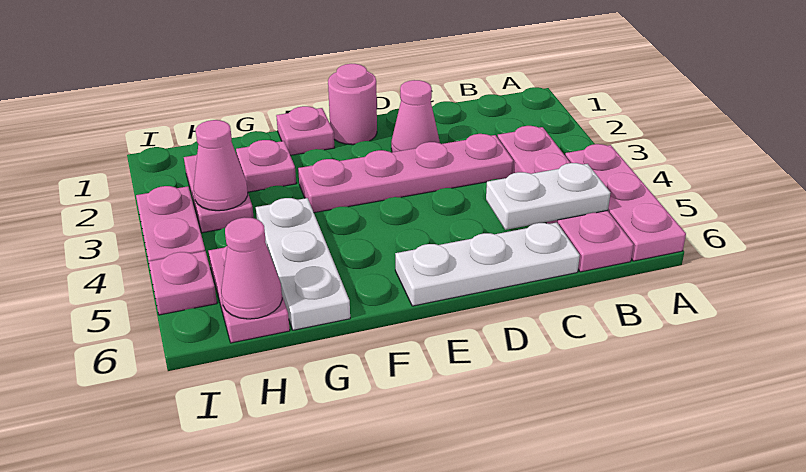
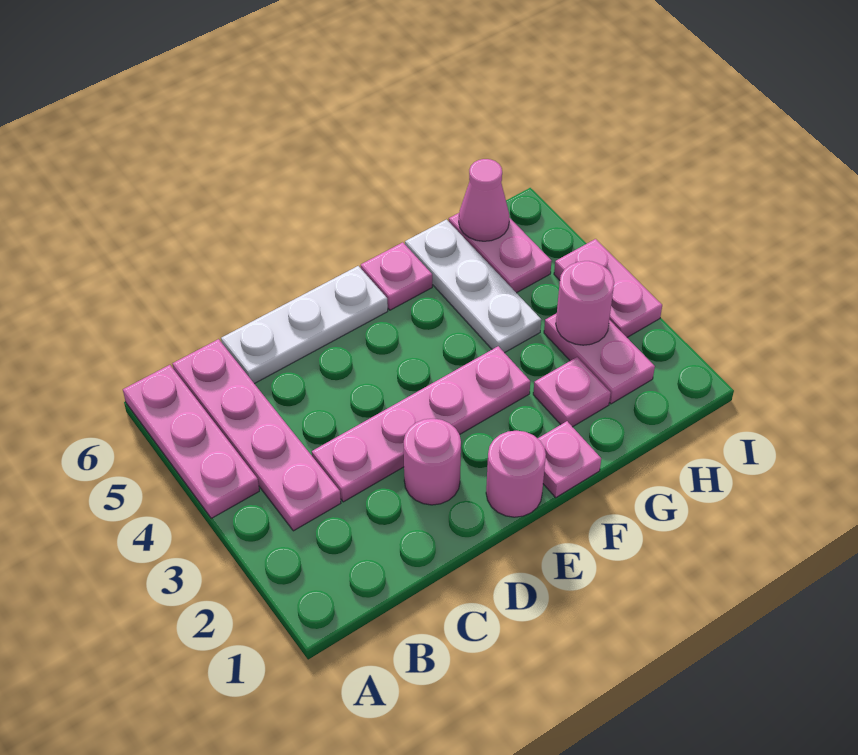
white plate B5:C5 level 2 -> none
pink cone D2 level 1 -> pink round brick D2 level 1
pink cone H3 level 2 -> pink round brick H3 level 2
pink plate I5 level 1 -> pink plate F6 level 1

